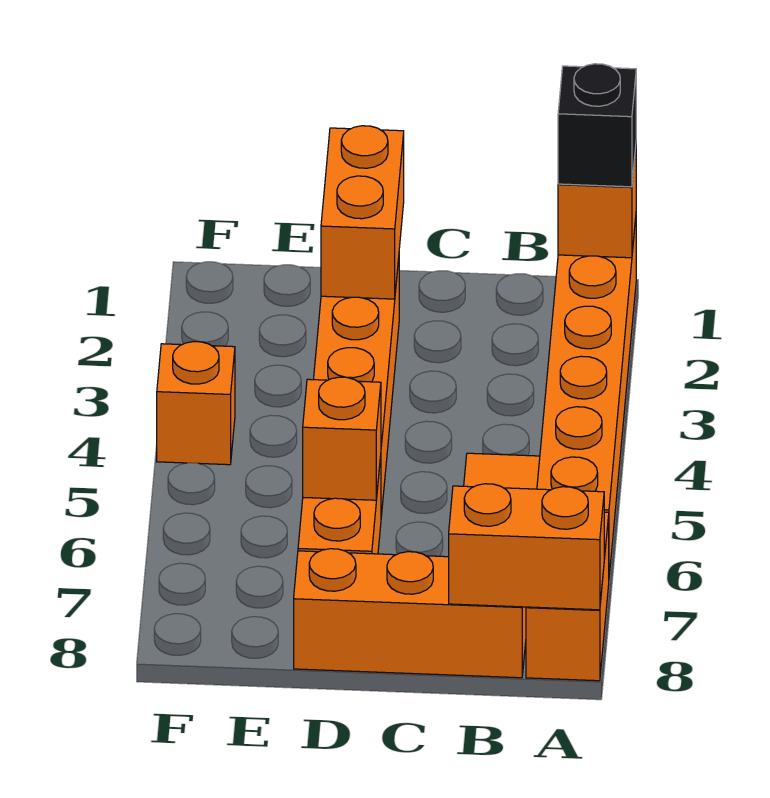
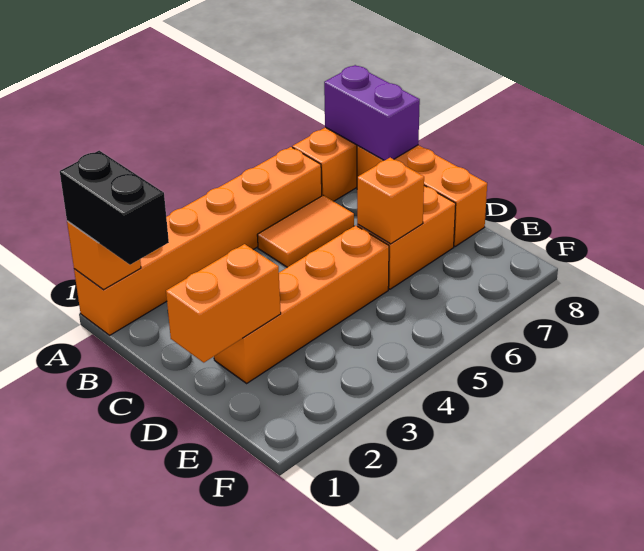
black brick A1 level 3 -> black brick A1:B1 level 3
orange brick A8:B8 level 2 -> purple brick A8:B8 level 2
orange brick F4 level 1 -> none

